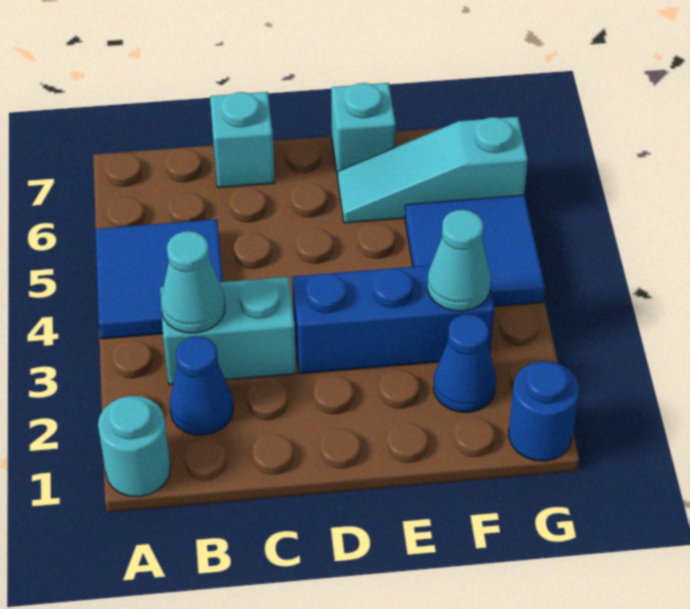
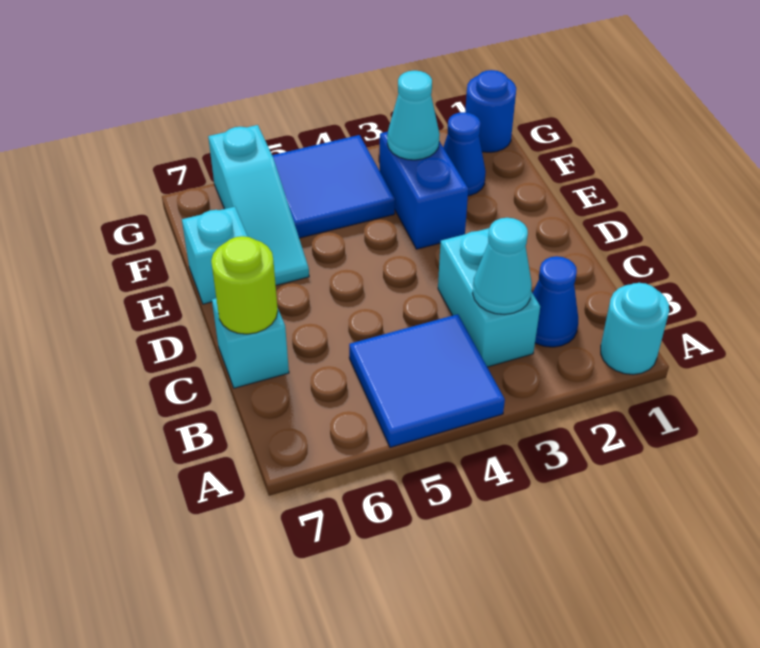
none -> lime round brick C7 level 2
blue brick D3:F3 level 1 -> blue brick E3:F3 level 1

